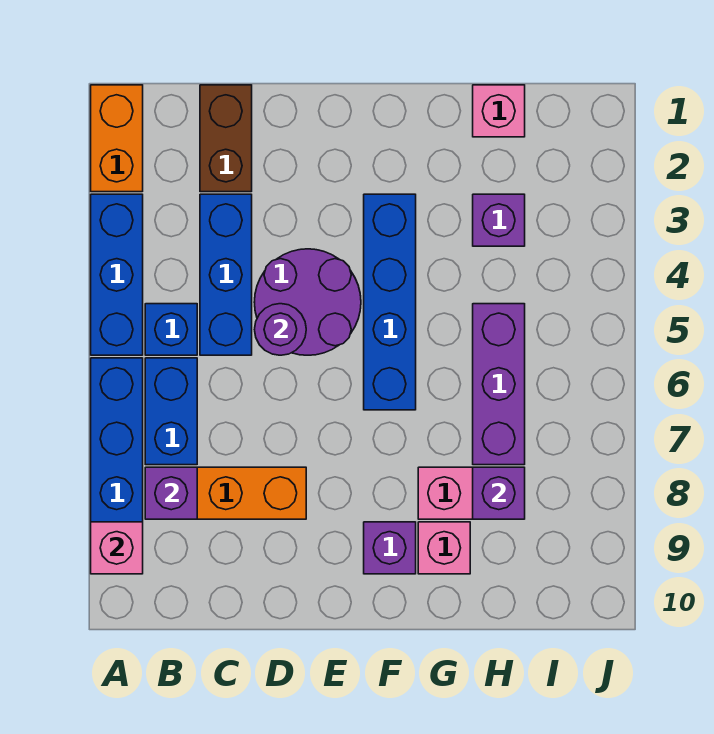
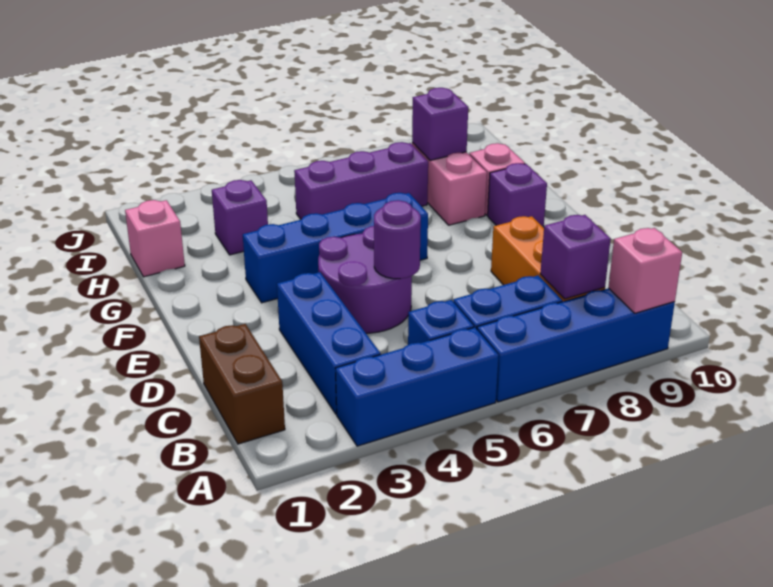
orange brick A1:A2 level 1 -> none
brown brick C1:C2 level 1 -> brown brick B1:C1 level 1
blue brick C3:C5 level 1 -> blue brick B3:D3 level 1

